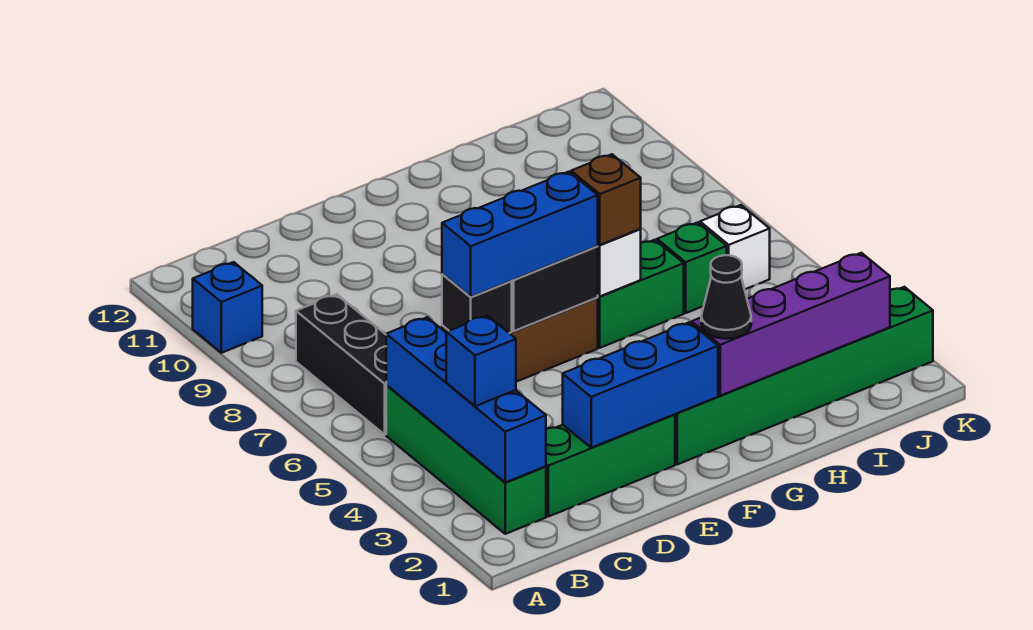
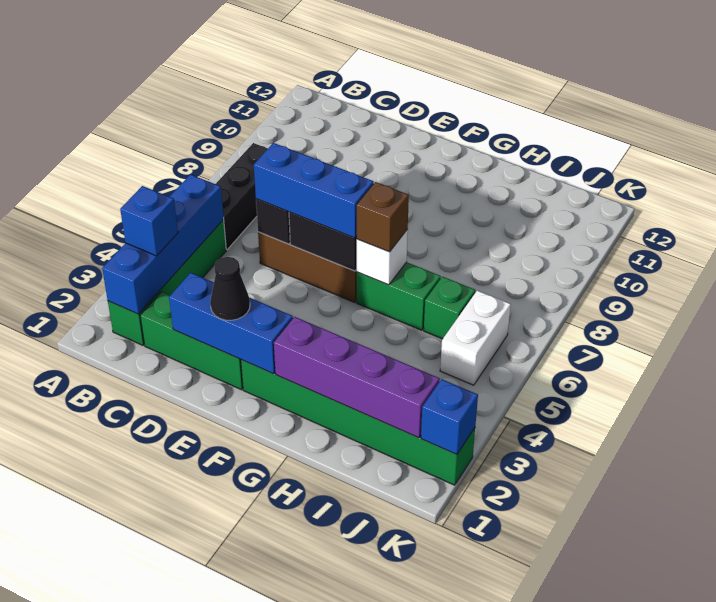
blue brick A10 level 1 -> blue brick K2 level 2
black cone G2 level 3 -> black cone E2 level 3
white brick J6 level 1 -> white brick J5:J6 level 1

